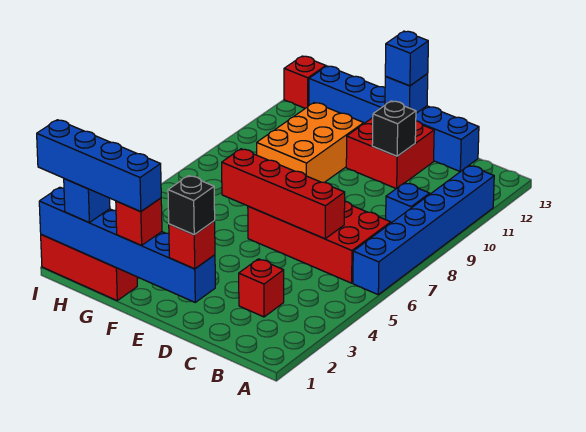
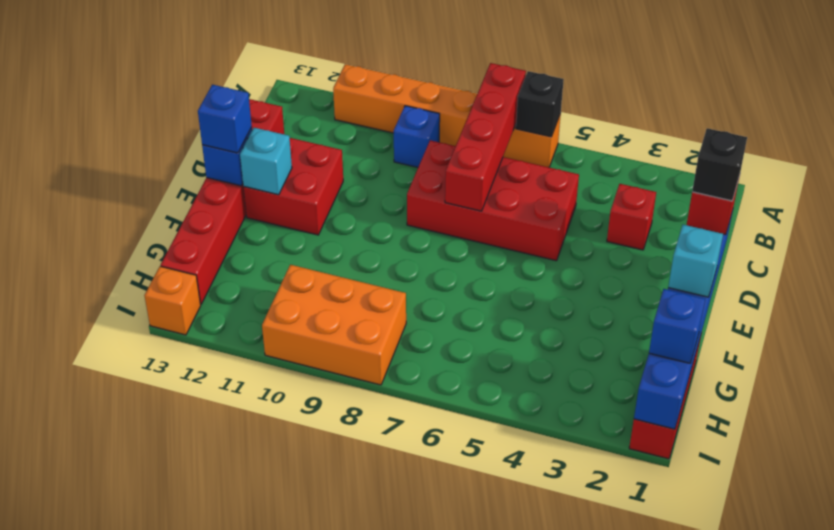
blue brick A6:A11 level 1 -> orange brick A6:A11 level 1
red brick B6:E7 level 1 -> red brick C5:D8 level 1
red brick C6:F6 level 2 -> red brick A7:D7 level 2
blue brick C13:H13 level 1 -> red brick C13:H13 level 1
black brick D11 level 2 -> black brick A6 level 2
none -> cyan brick E12 level 2
red brick F1 level 3 -> cyan brick F1 level 3
blue brick F1:I1 level 4 -> none
orange brick F9:G11 level 1 -> orange brick H8:I10 level 1
red brick I13 level 1 -> orange brick I13 level 1

